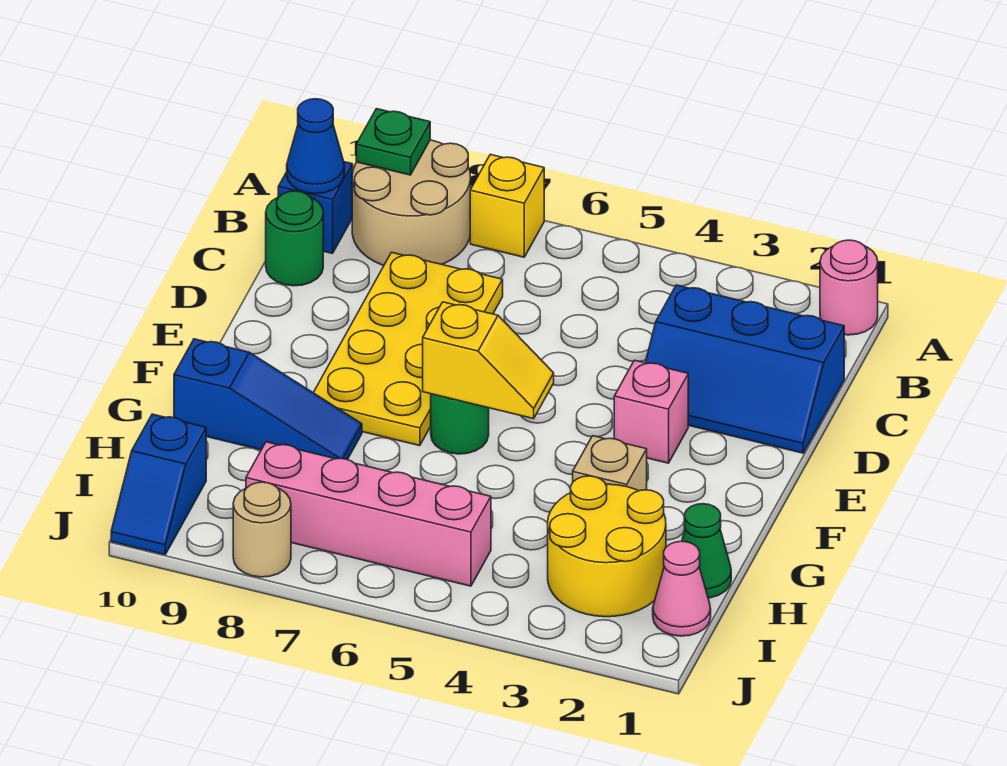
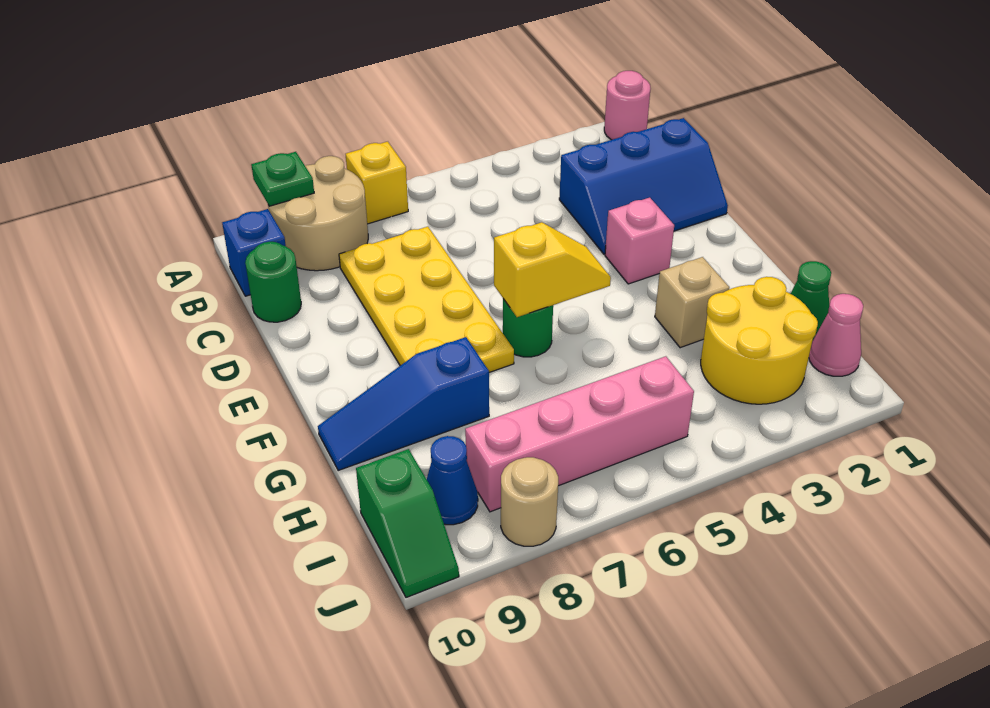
blue cone B10 level 2 -> blue cone I9 level 1
blue slope G8:G10 level 1 top 10 -> blue slope G8:G10 level 1 top 8
blue slope I10:J10 level 1 top I -> green slope I10:J10 level 1 top I

